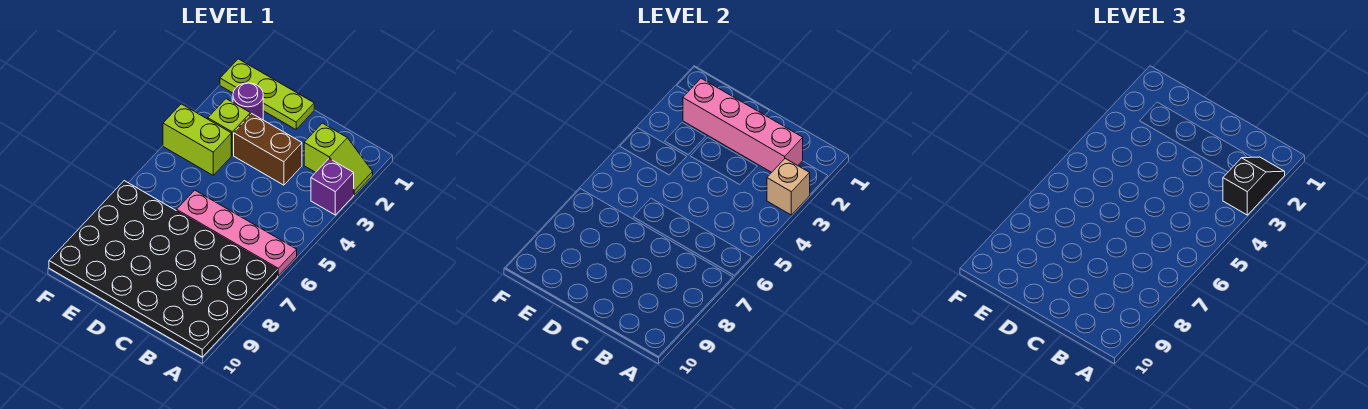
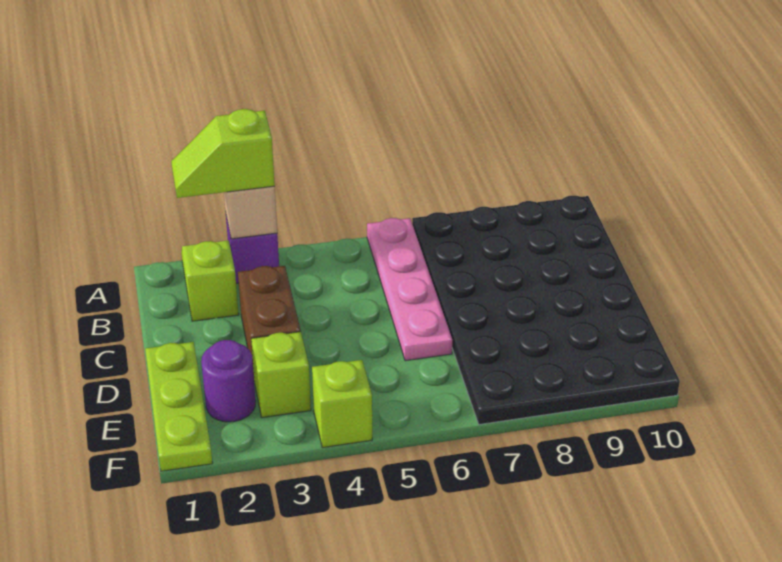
black slope A2:A3 level 3 top 3 -> lime slope A2:A3 level 3 top 3
pink brick B2:E2 level 2 -> none
lime brick E4:F4 level 1 -> lime brick F4 level 1

